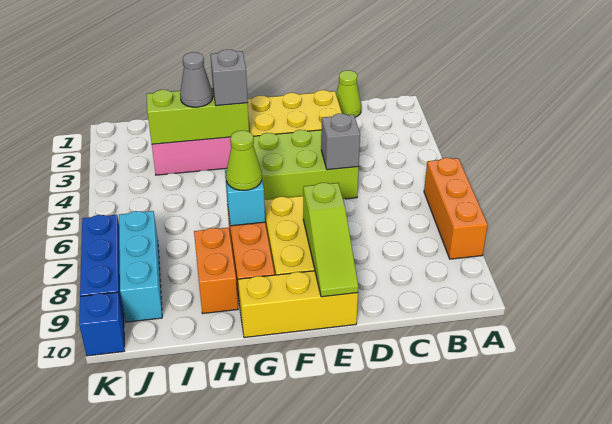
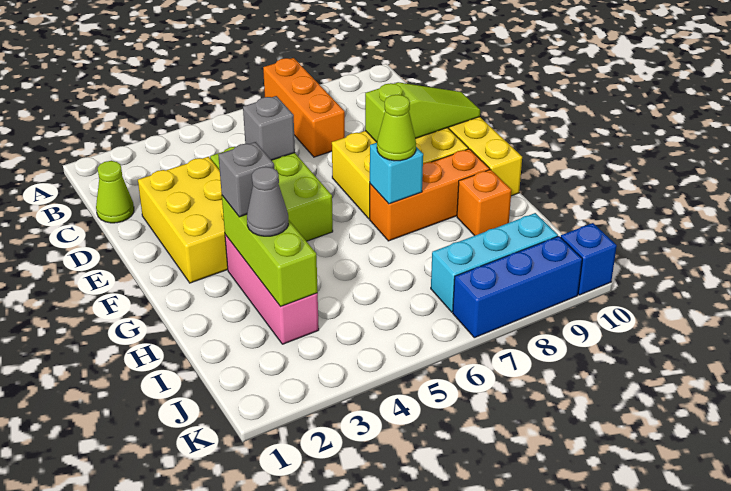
orange brick A6:A8 level 1 -> orange brick A7:C7 level 1
orange brick H8:H9 level 1 -> orange brick H9 level 1

